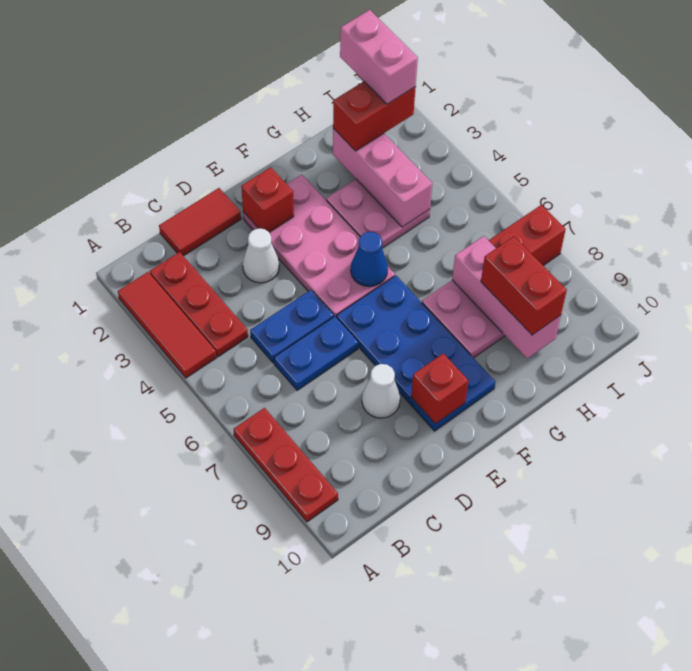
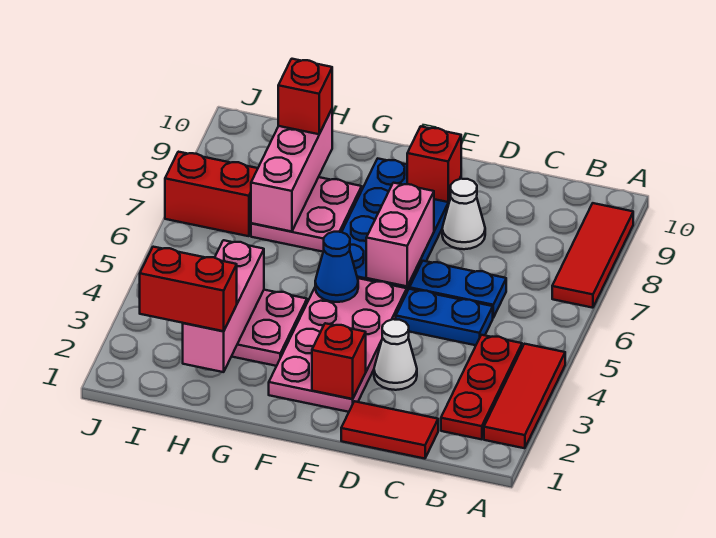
red plate A7:A9 level 1 -> red tile A7:A9 level 1
red brick H8:H9 level 3 -> red brick H9 level 3
pink brick I1:I2 level 4 -> pink brick E6:E7 level 2

